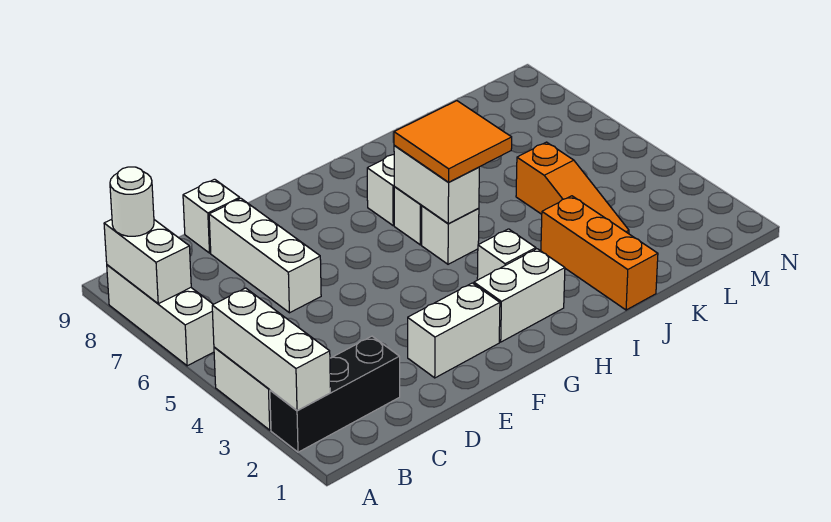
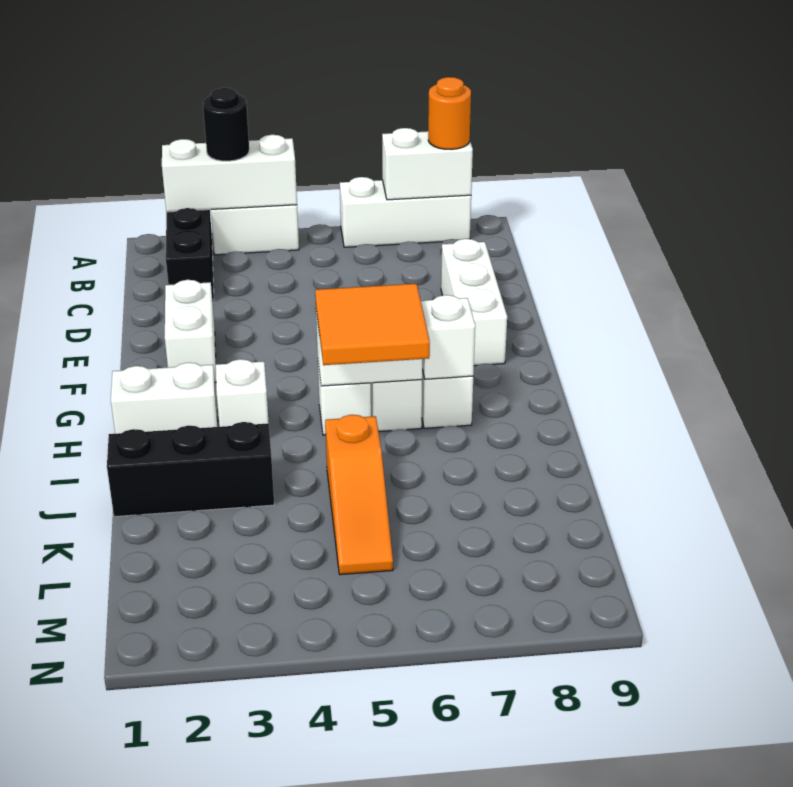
none -> black round brick A3 level 3
white round brick A8 level 3 -> orange round brick A8 level 3
white brick D6:D8 level 1 -> white brick D8:F8 level 1
white brick D9 level 1 -> white brick H7 level 2
white brick G2:H2 level 1 -> white brick H1:H2 level 1
orange brick J1:J3 level 1 -> black brick J1:J3 level 1
orange slope K3:K5 level 1 top 5 -> orange slope J5:L5 level 1 top J

